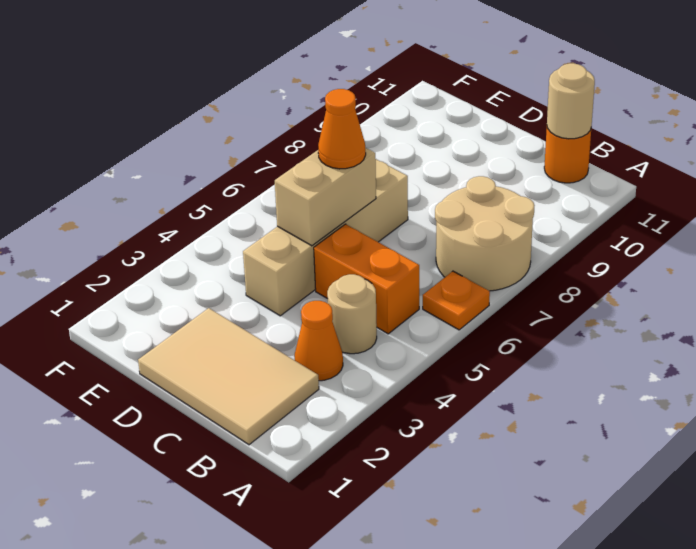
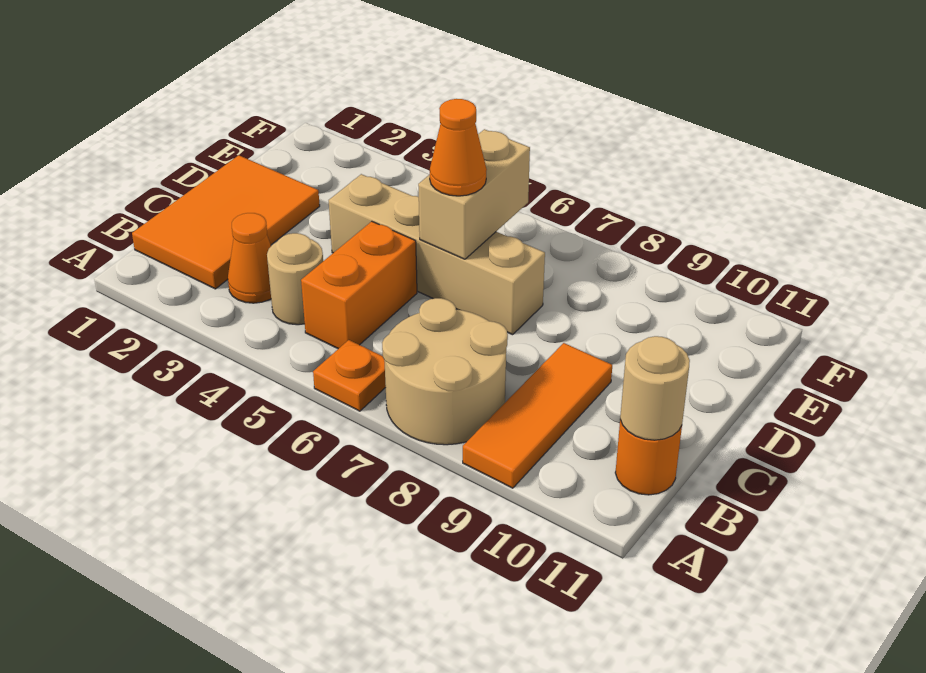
none -> orange tile A9:C9 level 1
tan tile B1:D2 level 1 -> orange tile B1:D2 level 1
tan brick D5:D6 level 2 -> tan brick D6:E6 level 2

